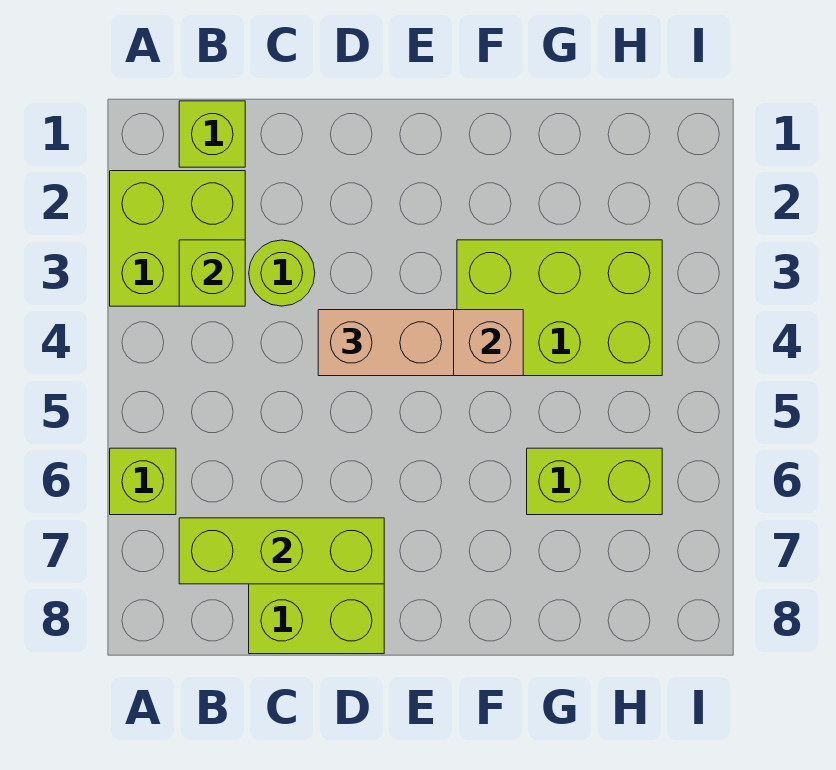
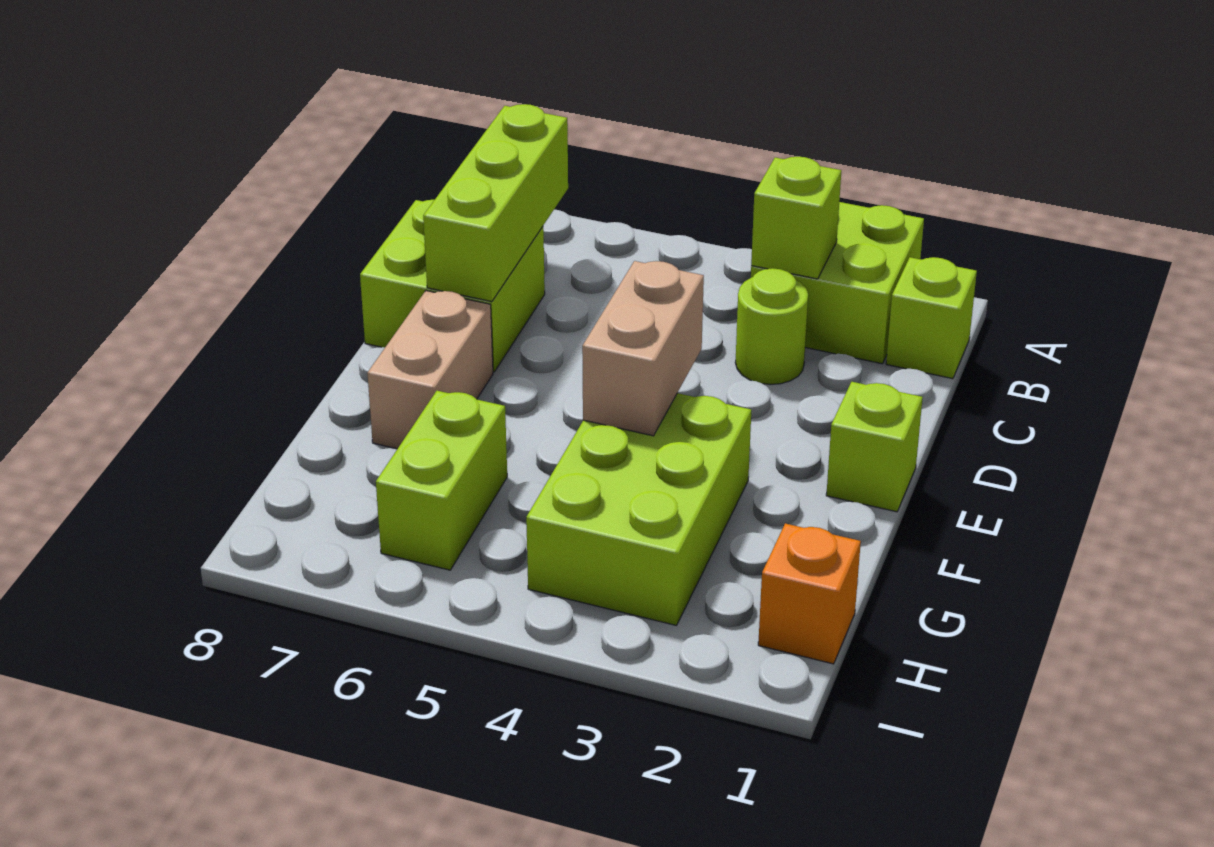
lime brick A6 level 1 -> lime brick E1 level 1
tan brick D4:E4 level 3 -> tan brick E7:F7 level 1
none -> orange brick H1 level 1

